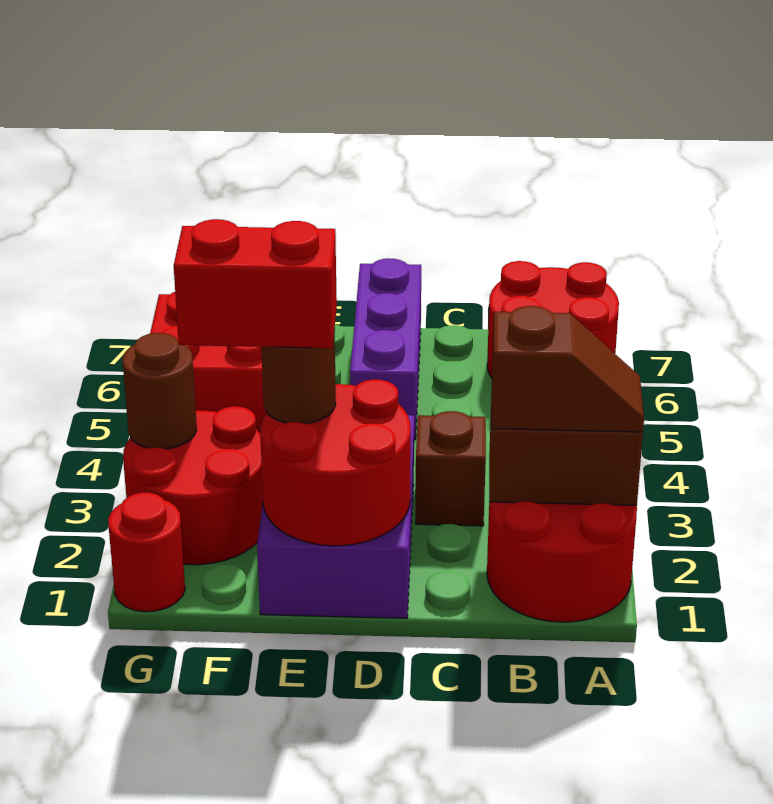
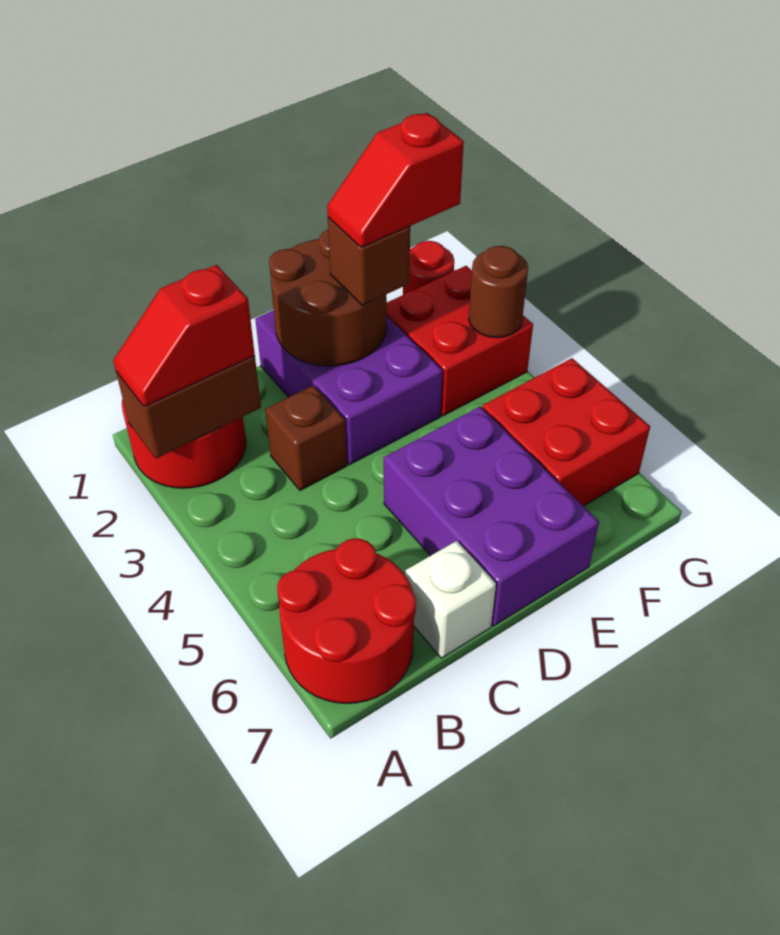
brown slope A2:B2 level 3 top B -> red slope A2:B2 level 3 top B
none -> white brick C7 level 1
red round brick D1:E2 level 2 -> brown round brick D1:E2 level 2
purple brick D5:D7 level 1 -> purple brick D5:E7 level 1
brown round brick E2 level 3 -> brown brick E2 level 3
red brick E2:F2 level 4 -> red slope E2:F2 level 4 top F
red round brick F2:G3 level 1 -> red brick F2:G3 level 1

